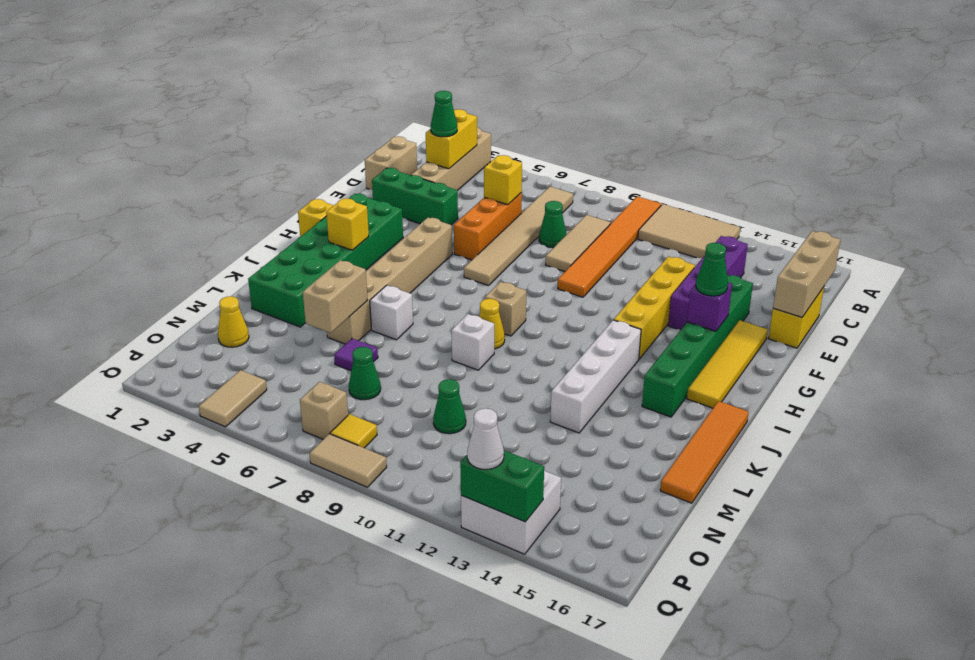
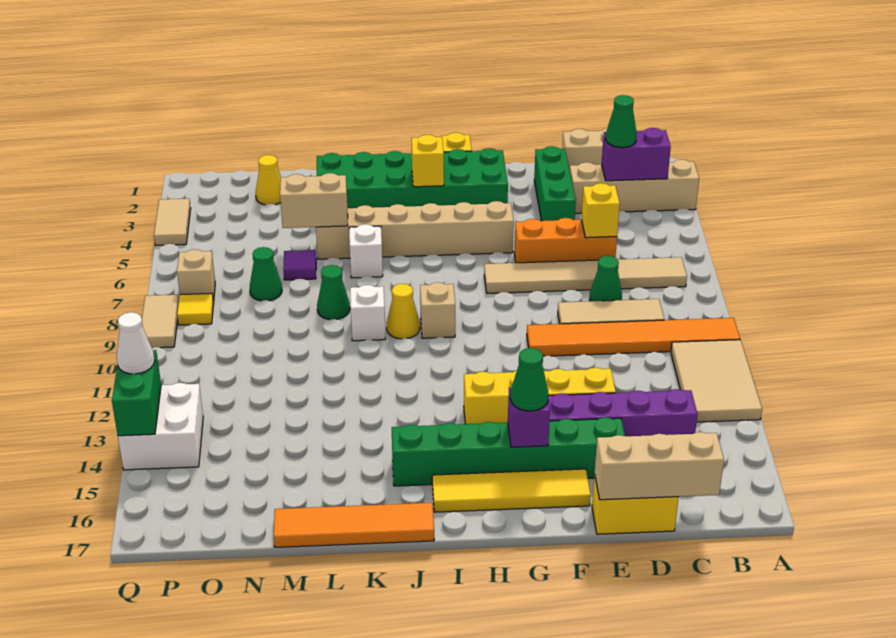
yellow brick B3:C3 level 2 -> purple brick B3:C3 level 2
white brick I13:L13 level 1 -> none
green cone N10 level 1 -> green cone L8 level 1
tan tile P4:Q4 level 1 -> tan tile Q3:Q4 level 1

